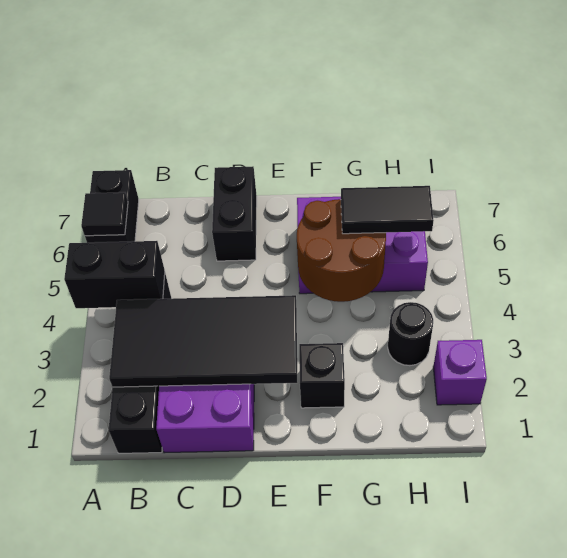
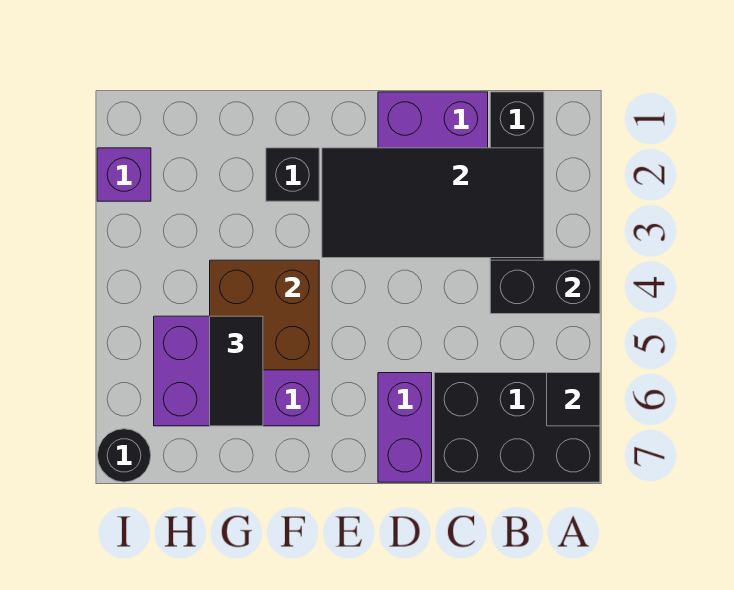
black brick A6:A7 level 1 -> black brick A6:C7 level 1
black brick D6:D7 level 1 -> purple brick D6:D7 level 1
brown round brick F4:G5 level 2 -> brown brick F4:G5 level 2
black tile G5:H5 level 3 -> black tile G5:G6 level 3
black round brick H3 level 1 -> black round brick I7 level 1

